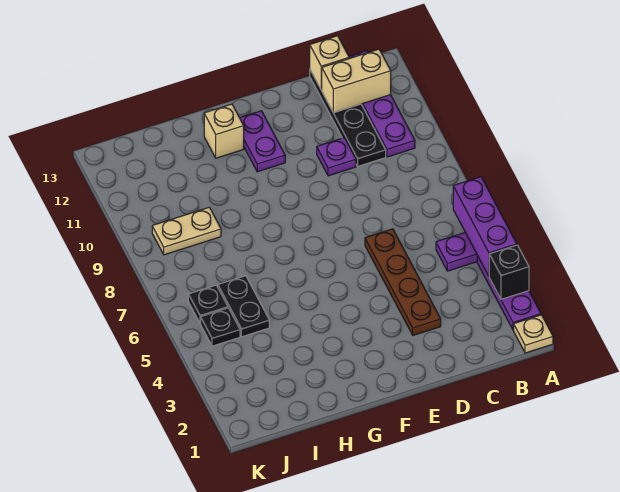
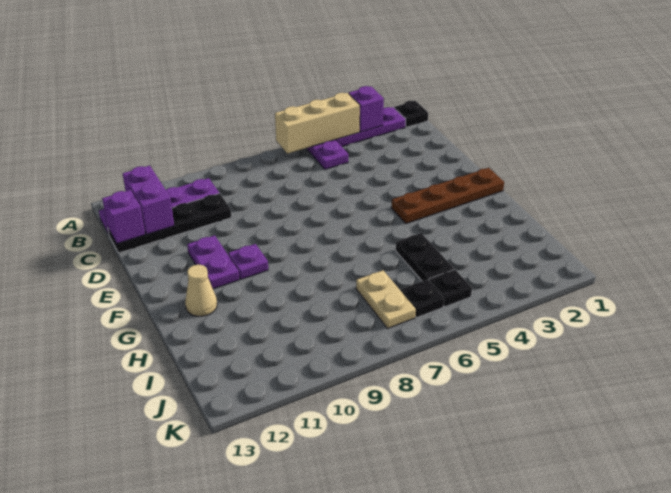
tan plate A1 level 1 -> black plate A1 level 1
black brick A3 level 2 -> purple brick A3 level 2
purple brick A4:A6 level 2 -> tan brick A4:A6 level 2
tan brick B12:C12 level 2 -> purple brick B12:C12 level 2
tan brick C13 level 2 -> purple brick C13 level 2
brown plate D3:D6 level 1 -> brown plate F1:F4 level 1
purple plate D10 level 1 -> purple plate F10 level 1
purple plate F11:F12 level 1 -> purple plate E11:F11 level 1
tan brick G12 level 1 -> tan cone G12 level 1
black plate I5:I6 level 1 -> black plate H5:I5 level 1
tan plate I9:J9 level 1 -> tan plate I7:J7 level 1

